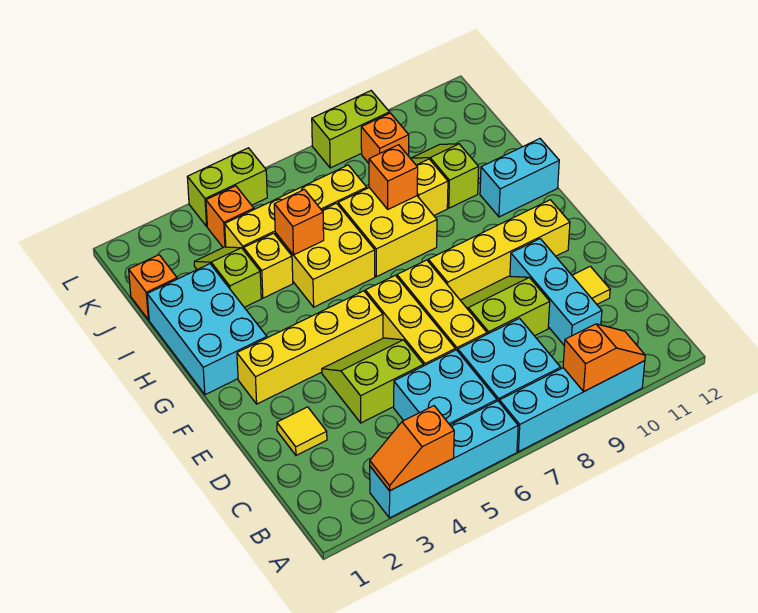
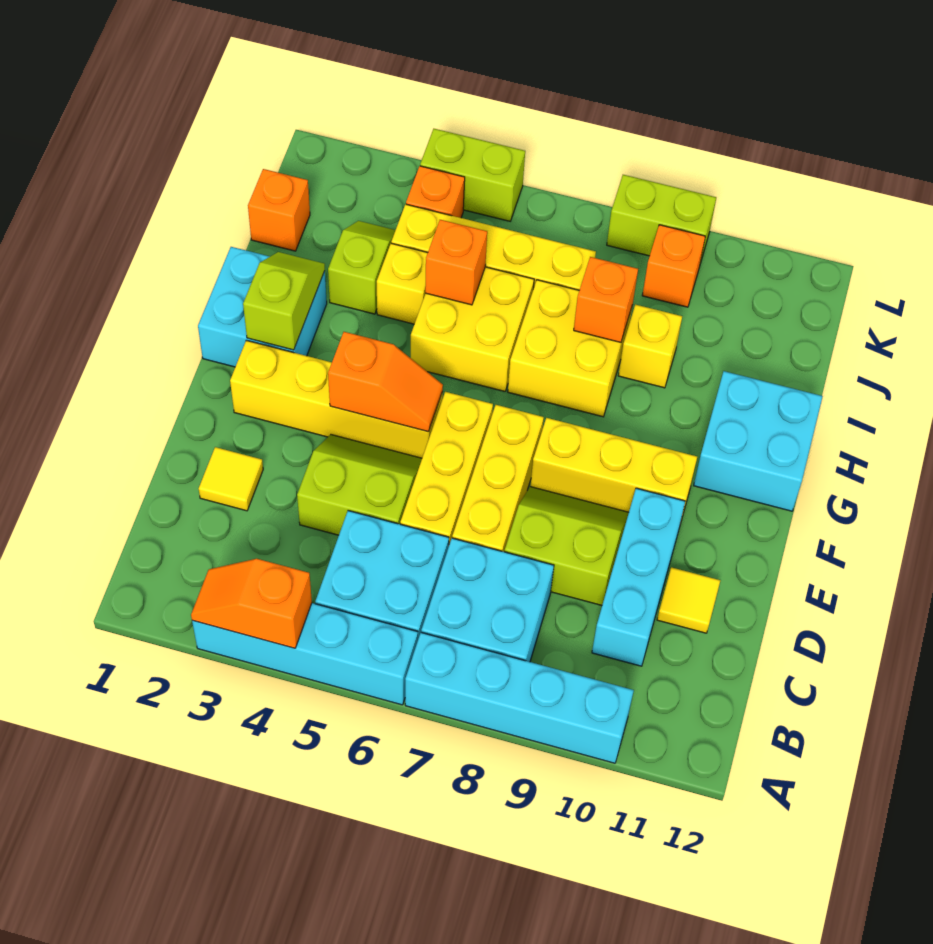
orange slope A9:A10 level 2 top 9 -> orange slope F4:F5 level 2 top 4
yellow brick F8:F11 level 1 -> yellow brick F8:F10 level 1
cyan brick G1:I2 level 1 -> cyan brick G1:H2 level 1
cyan brick H11:H12 level 1 -> cyan brick G11:H12 level 1
lime slope I10:J10 level 1 top I -> lime slope G2:H2 level 2 top G

